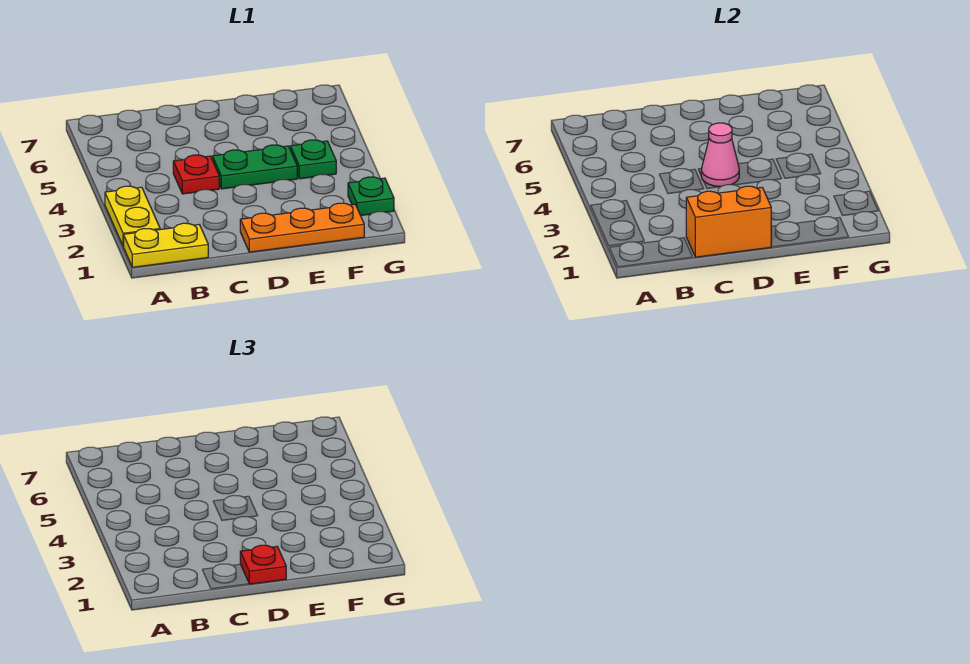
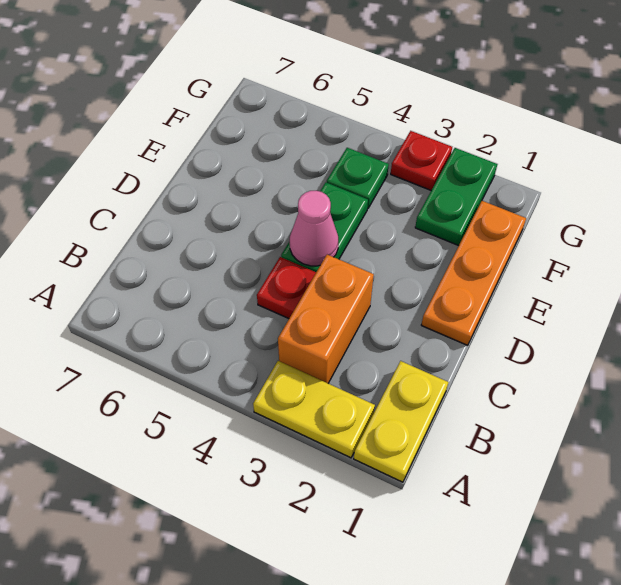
orange brick C1:D1 level 2 -> orange brick B3:C3 level 1
red plate D1 level 3 -> red plate G3 level 1
green plate G2 level 1 -> green plate F2:G2 level 1

